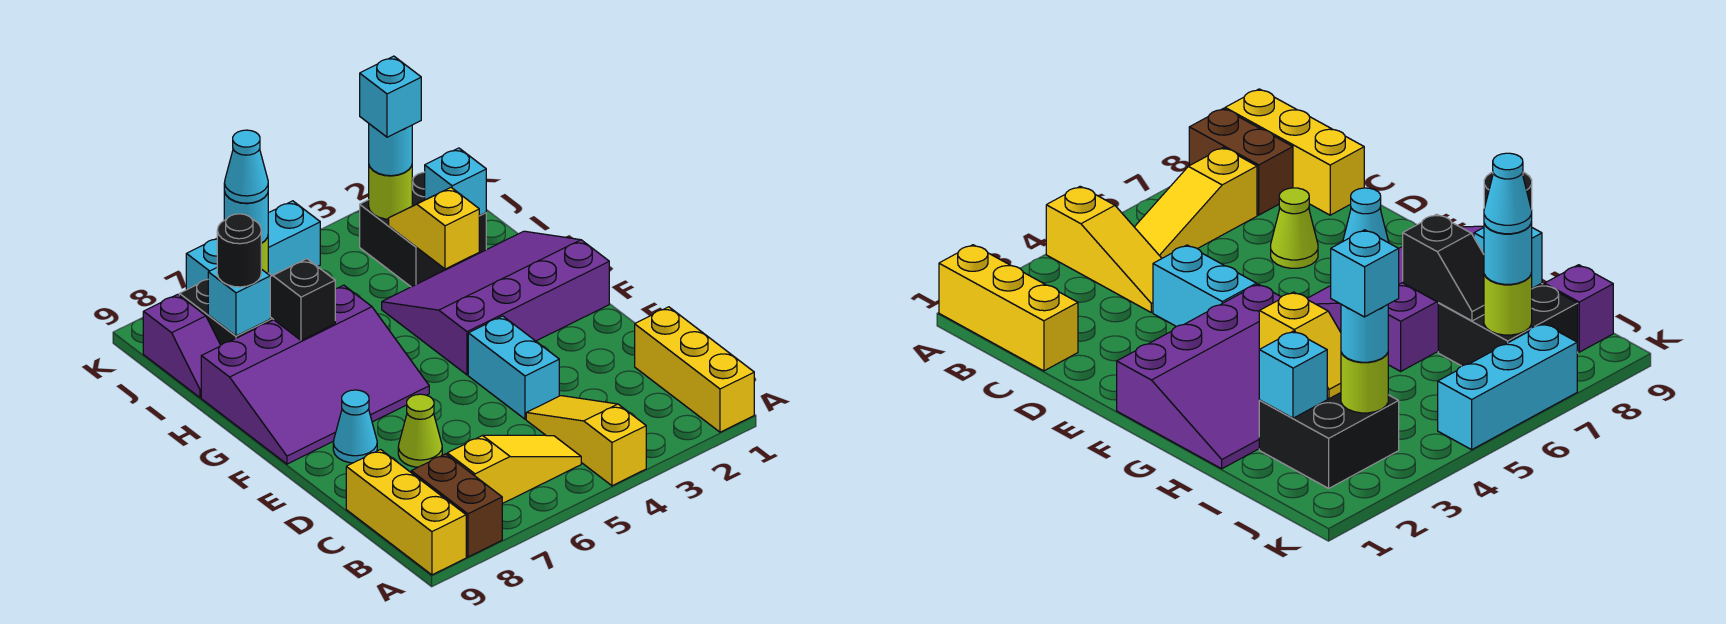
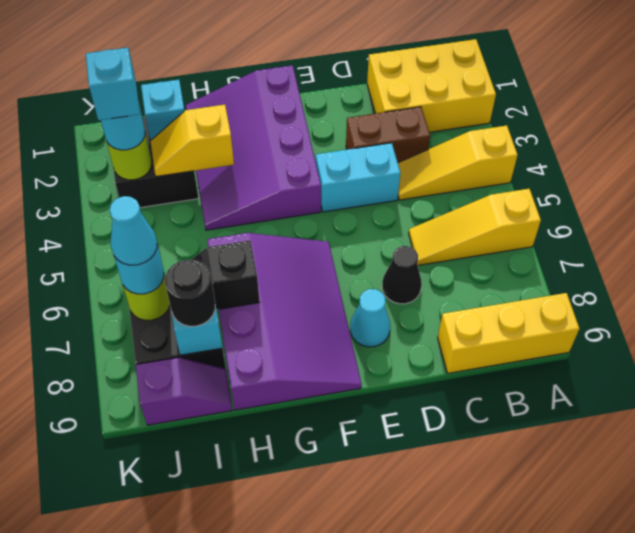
yellow brick A1:C1 level 1 -> yellow brick A1:C2 level 1
brown brick A8:B8 level 1 -> brown brick C3:D3 level 1
yellow slope B5:B7 level 1 top 7 -> yellow slope A6:C6 level 1 top A
lime cone D7 level 1 -> black cone D7 level 1
cyan brick K5:K7 level 1 -> none

